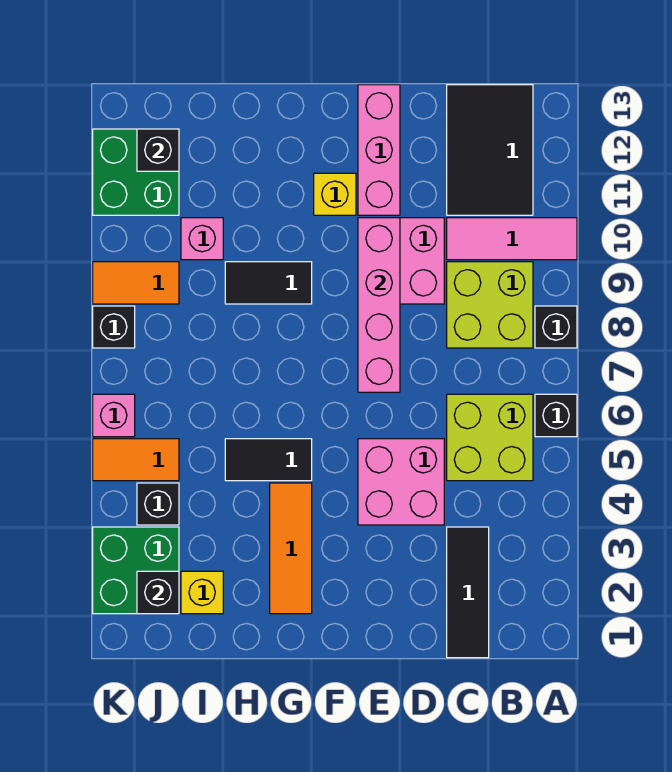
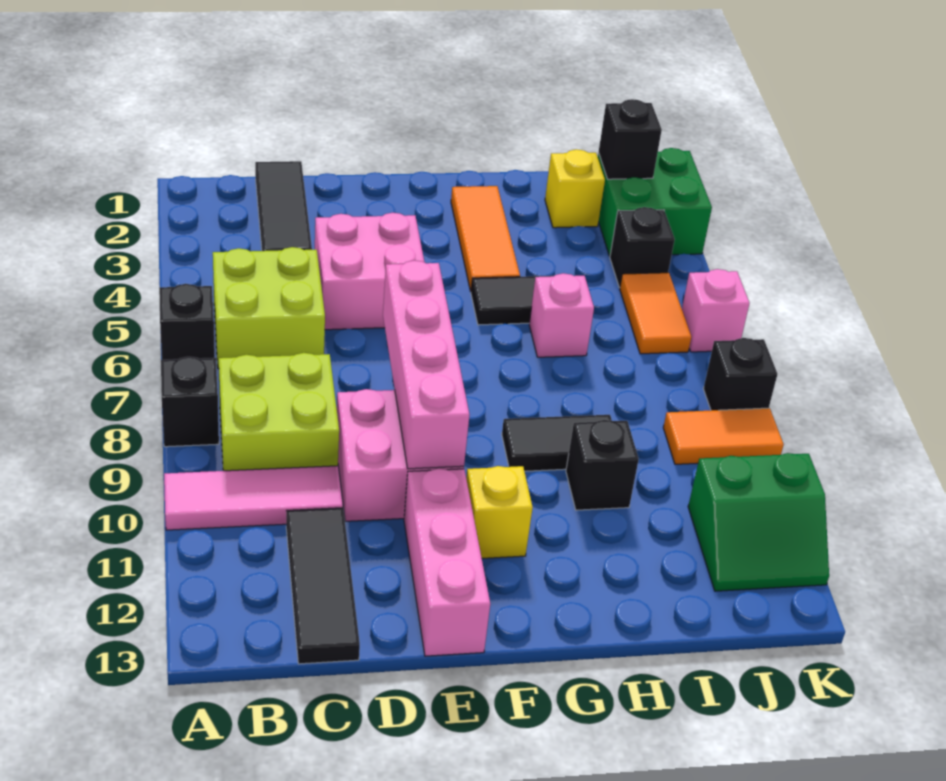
black tile B11:C13 level 1 -> black tile C11:C13 level 1
pink brick I10 level 1 -> pink brick H6 level 1
orange tile J5:K5 level 1 -> orange tile J5:J6 level 1
green brick J11:K12 level 1 -> green slope J11:K12 level 1 top 11
black brick J12 level 2 -> black brick H10 level 1

